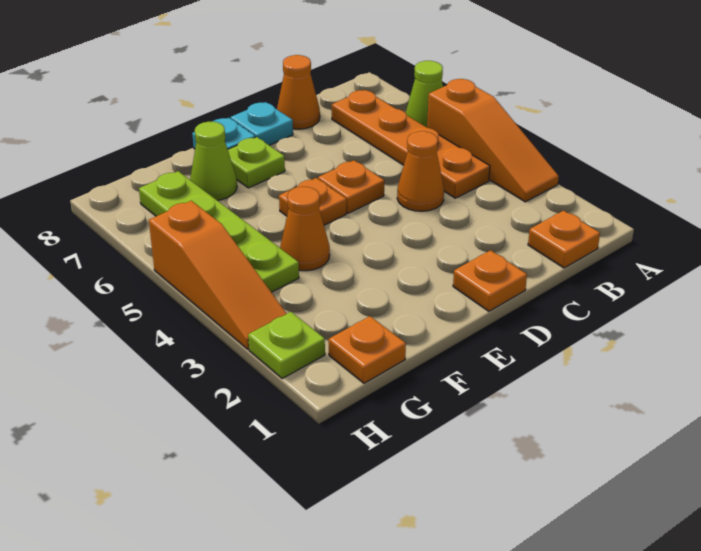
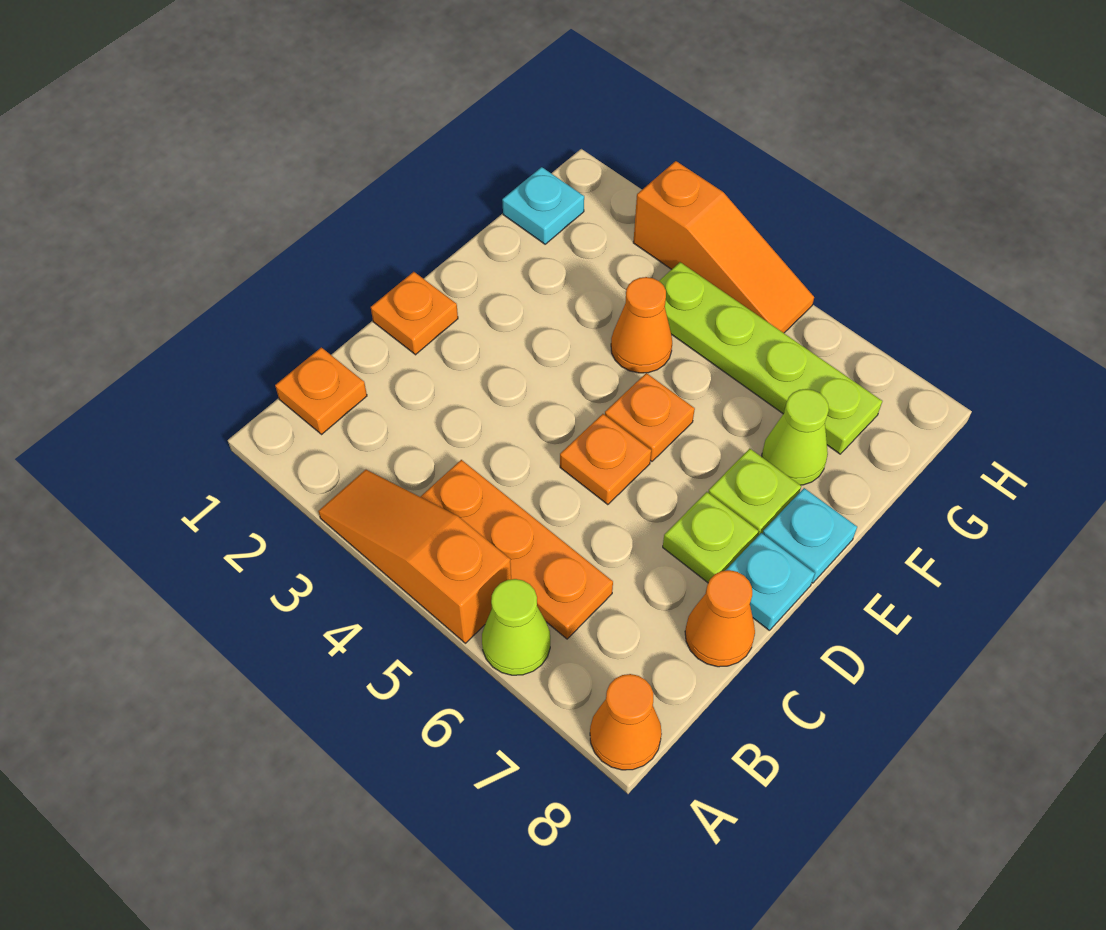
orange plate B4:B7 level 1 -> orange plate B4:B6 level 1
orange cone C4 level 1 -> orange cone A8 level 1
orange plate G1 level 1 -> cyan plate G1 level 1
lime plate H2 level 1 -> lime plate D7 level 1
orange slope H3:H5 level 1 top 5 -> orange slope H3:H5 level 1 top 3

